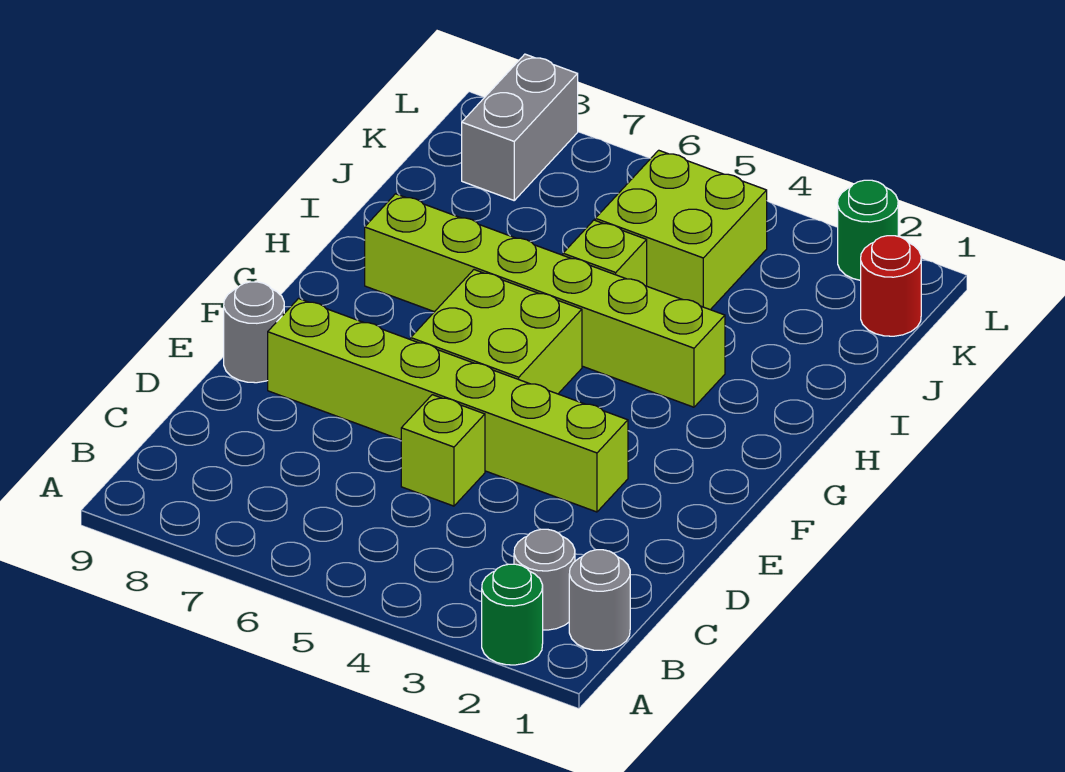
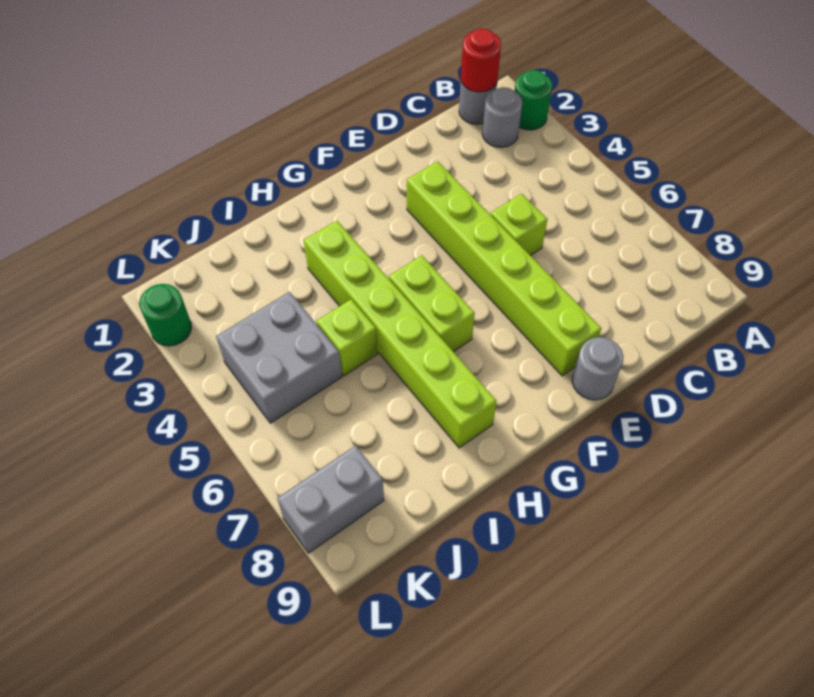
lime brick F5:G6 level 1 -> lime brick G5:G6 level 1
lime brick J4:K5 level 1 -> grey brick J4:K5 level 1
red round brick K1 level 1 -> red round brick B1 level 2

